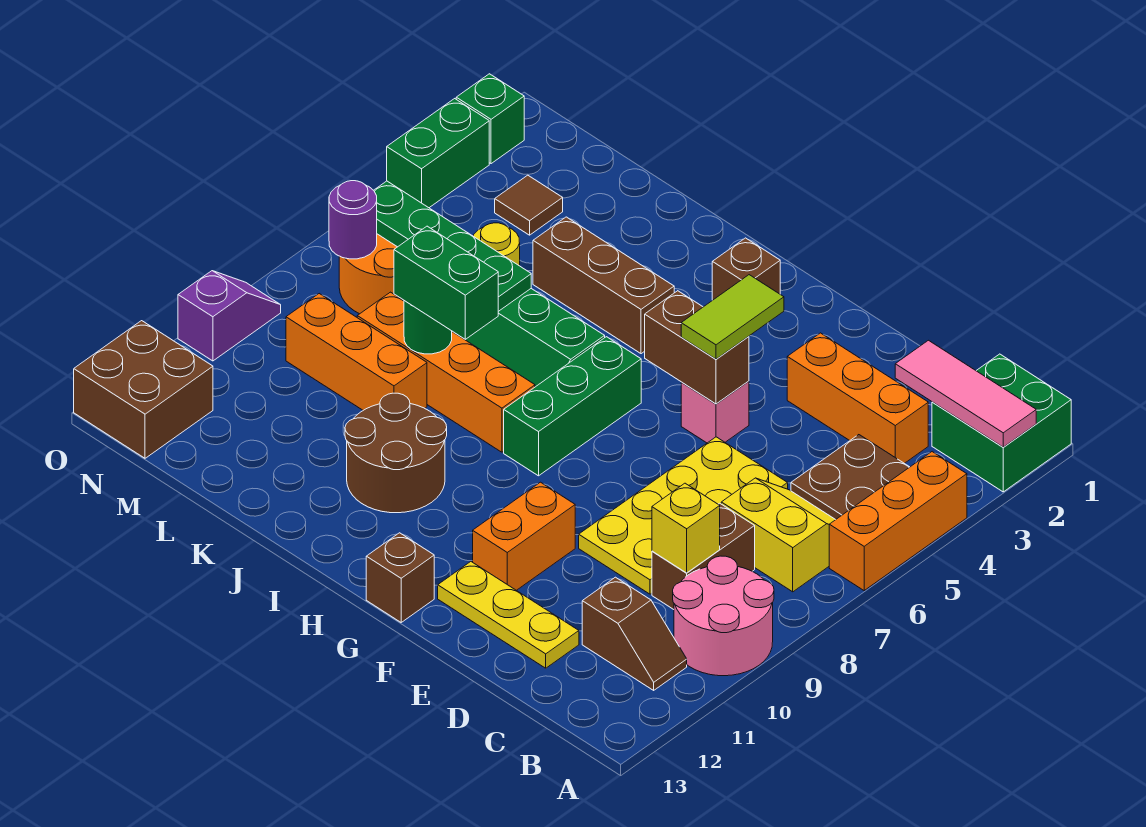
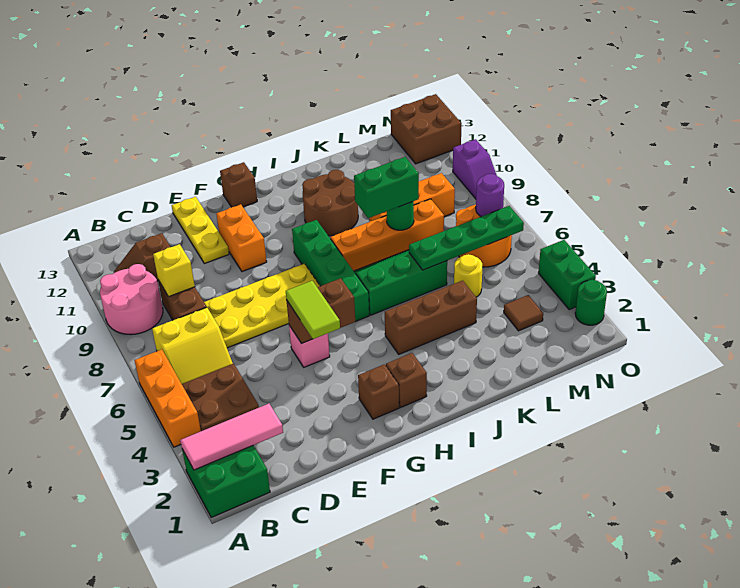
orange brick C3:E3 level 1 -> none
yellow plate D6:E9 level 1 -> yellow plate D7:G8 level 1
yellow plate D12:F12 level 1 -> yellow plate E11:E13 level 1
none -> brown brick G2 level 1
green brick H6:H8 level 1 -> green brick H6:H9 level 1
green brick O2 level 1 -> green round brick O2 level 1

